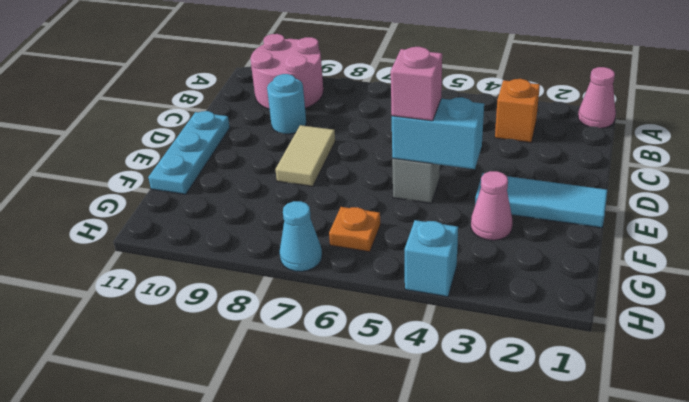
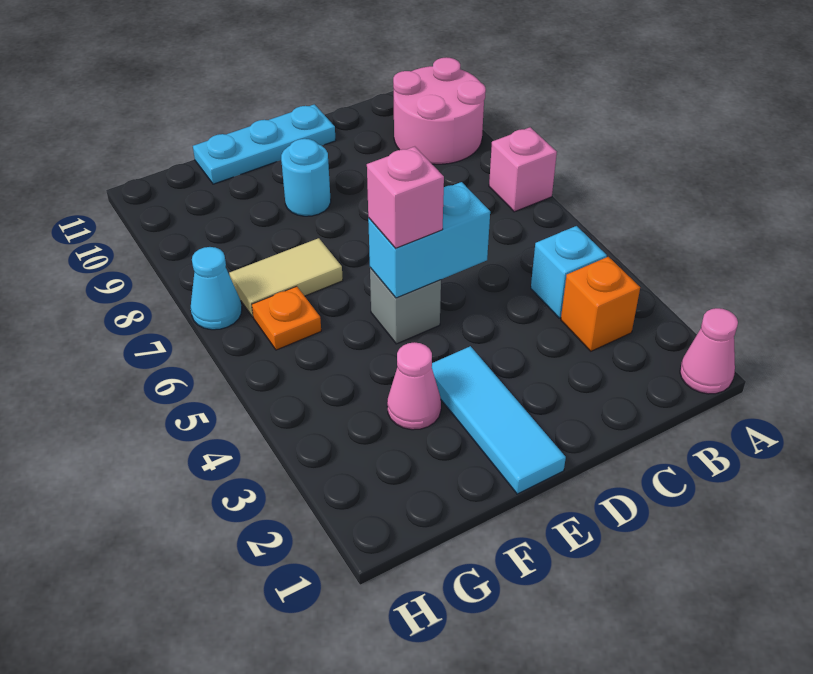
none -> pink brick A7 level 1
cyan round brick C9 level 1 -> cyan round brick E9 level 1
tan tile D8:E8 level 1 -> tan tile F7:G7 level 1
cyan brick E4:E5 level 2 -> cyan brick D5:E5 level 2
cyan brick H4 level 1 -> cyan brick B4 level 1

